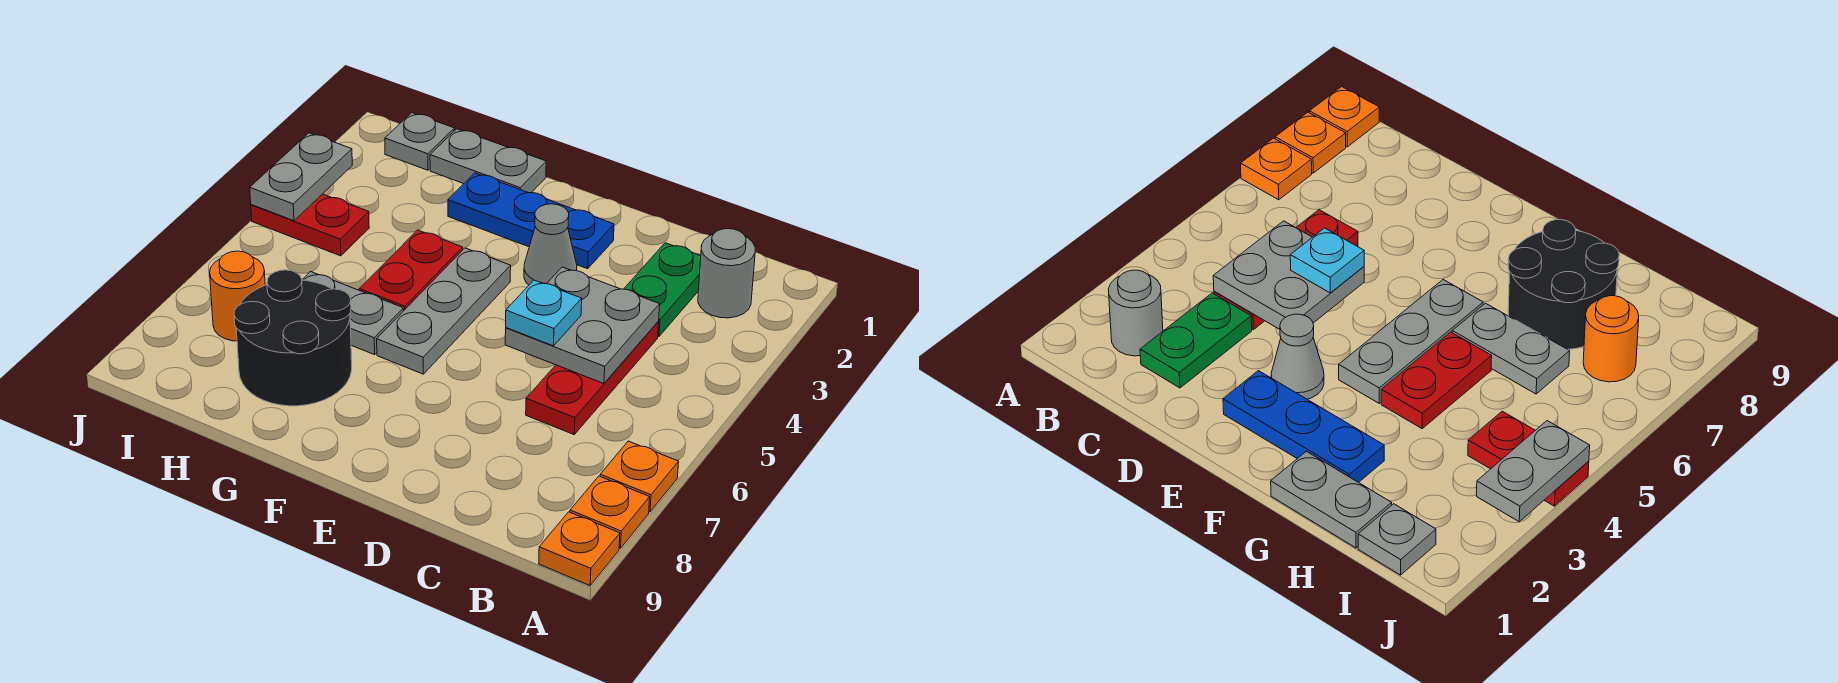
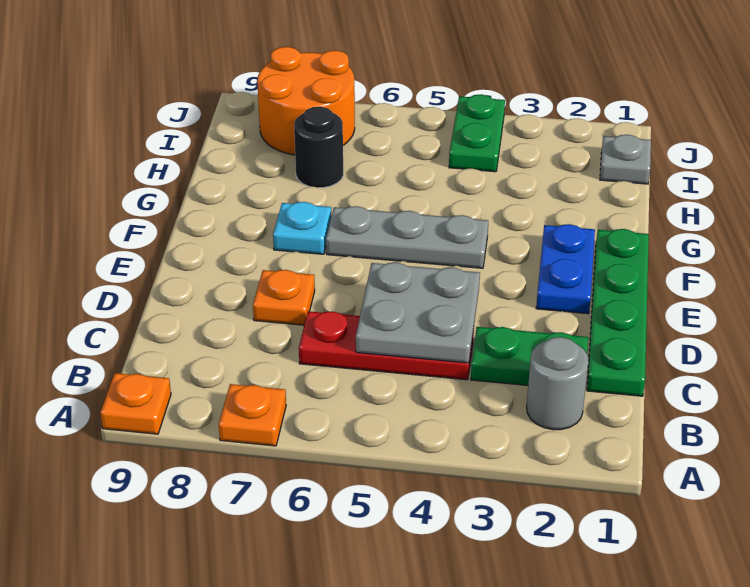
orange plate A8 level 1 -> orange plate D7 level 1
none -> green plate C1:F1 level 1
cyan plate D5 level 3 -> cyan plate F7 level 1
blue plate E2:G2 level 1 -> blue plate E2:F2 level 1
grey cone E3 level 1 -> none
grey plate G1:H1 level 1 -> none
red plate G4:G5 level 1 -> none
grey plate G6:H6 level 1 -> none
black round brick G7:H8 level 1 -> black round brick H7 level 1
red plate I4:J4 level 1 -> green plate I4:J4 level 1
orange round brick I7 level 1 -> orange round brick I7:J8 level 1
grey plate J3:J4 level 2 -> none

